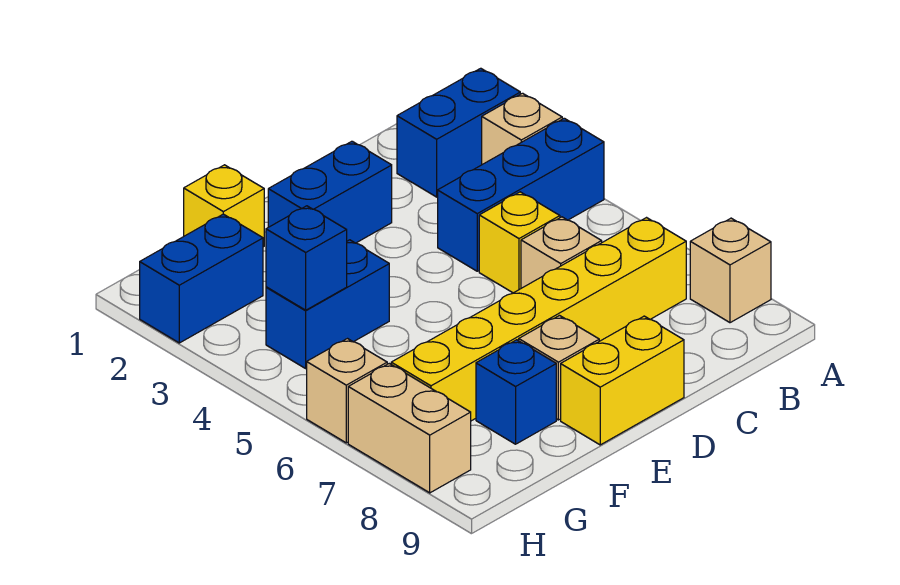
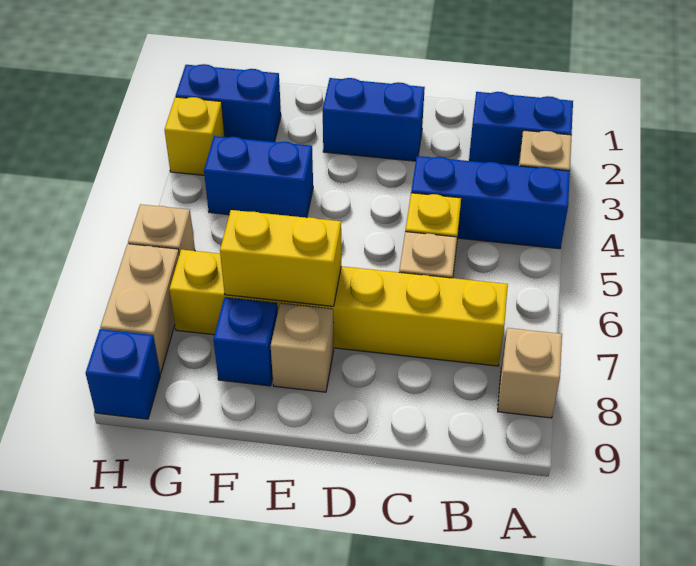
yellow brick D9:E9 level 1 -> yellow brick E7:F7 level 2
yellow brick F1 level 1 -> yellow brick H3 level 1
blue brick G4 level 2 -> blue brick H9 level 1

